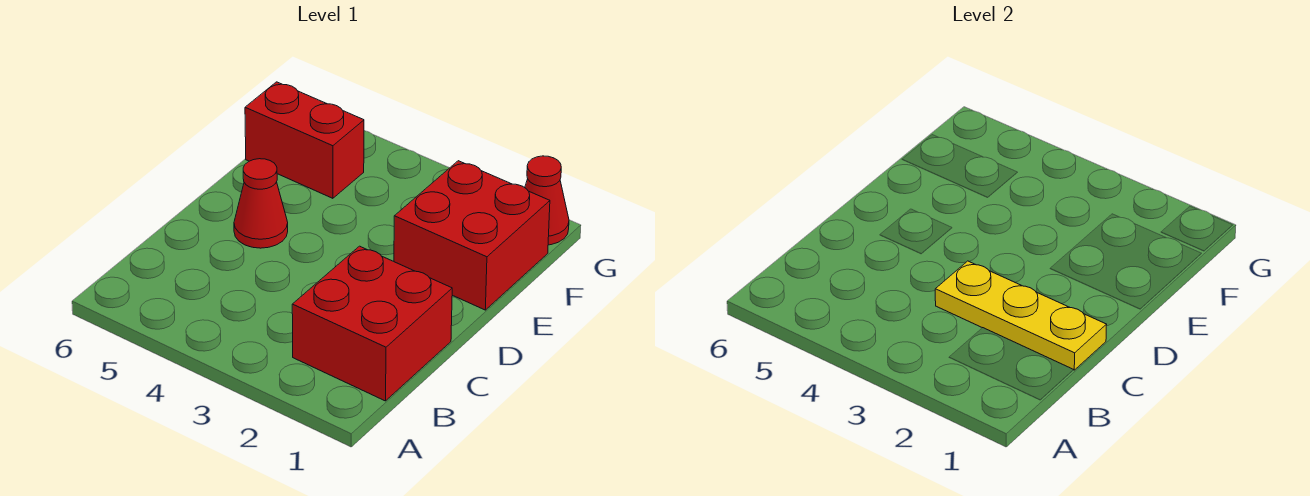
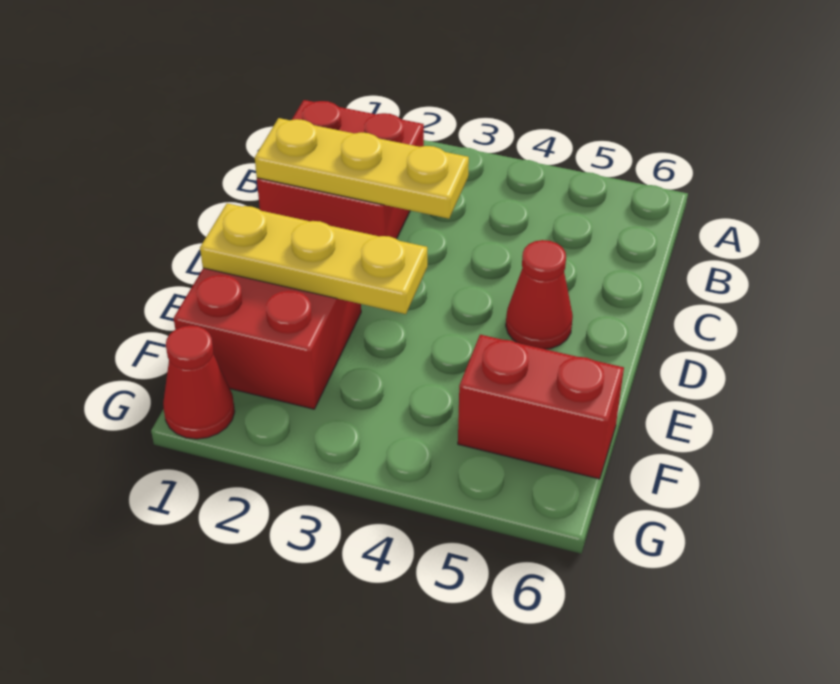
none -> yellow plate E1:E3 level 2

